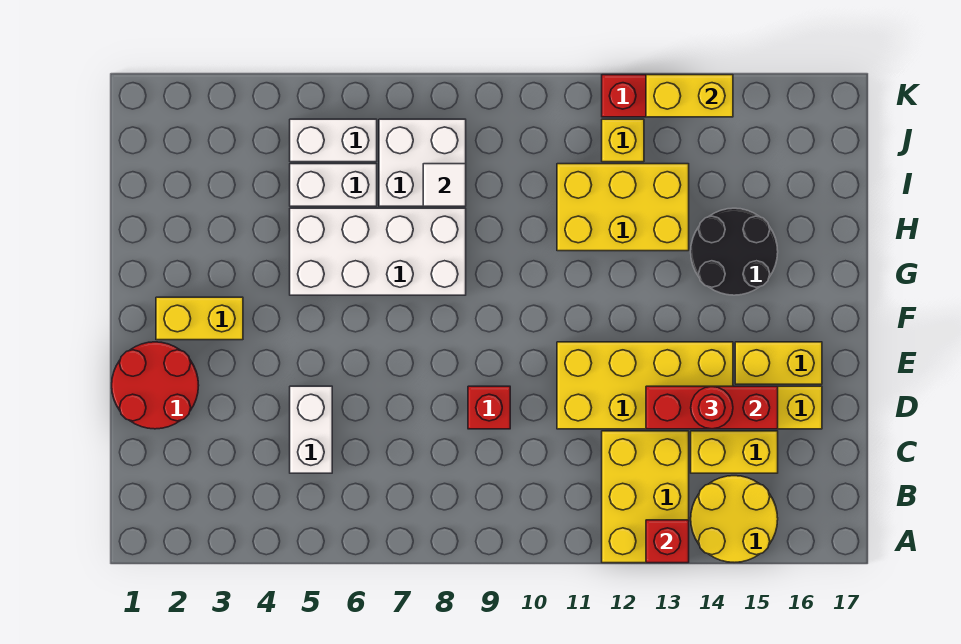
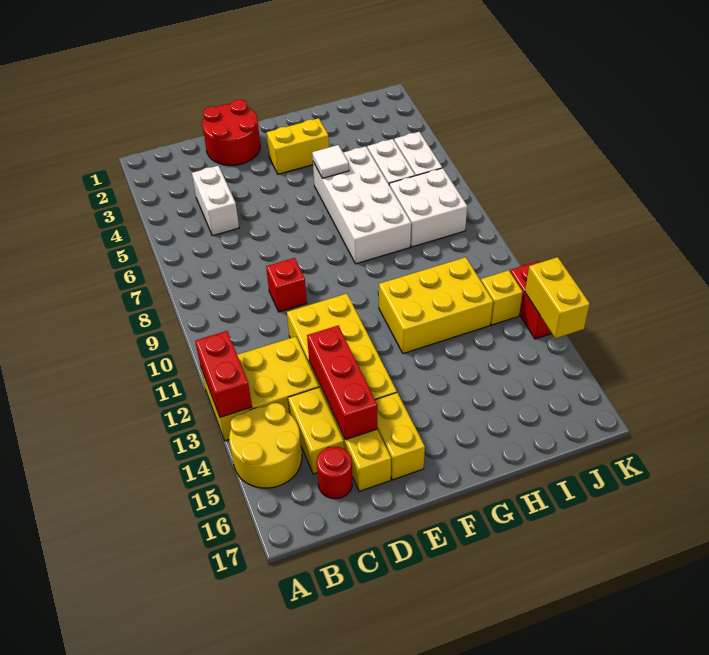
red brick A13 level 2 -> red brick A12:A13 level 2
white brick C5:D5 level 1 -> white brick C4:C5 level 1
red round brick D14 level 3 -> red round brick C16 level 1
yellow brick F2:F3 level 1 -> yellow brick F3:G3 level 1
black round brick G14:H15 level 1 -> none
yellow brick H11:I13 level 1 -> yellow brick G11:I12 level 1
white tile I8 level 2 -> white tile G5 level 2

